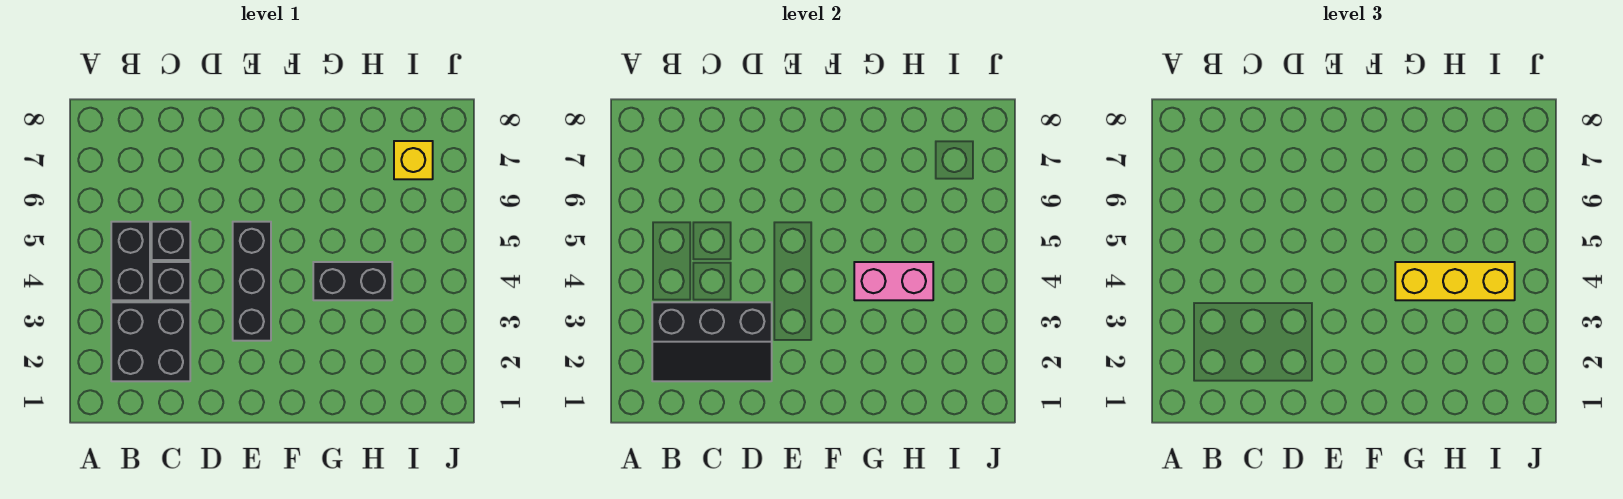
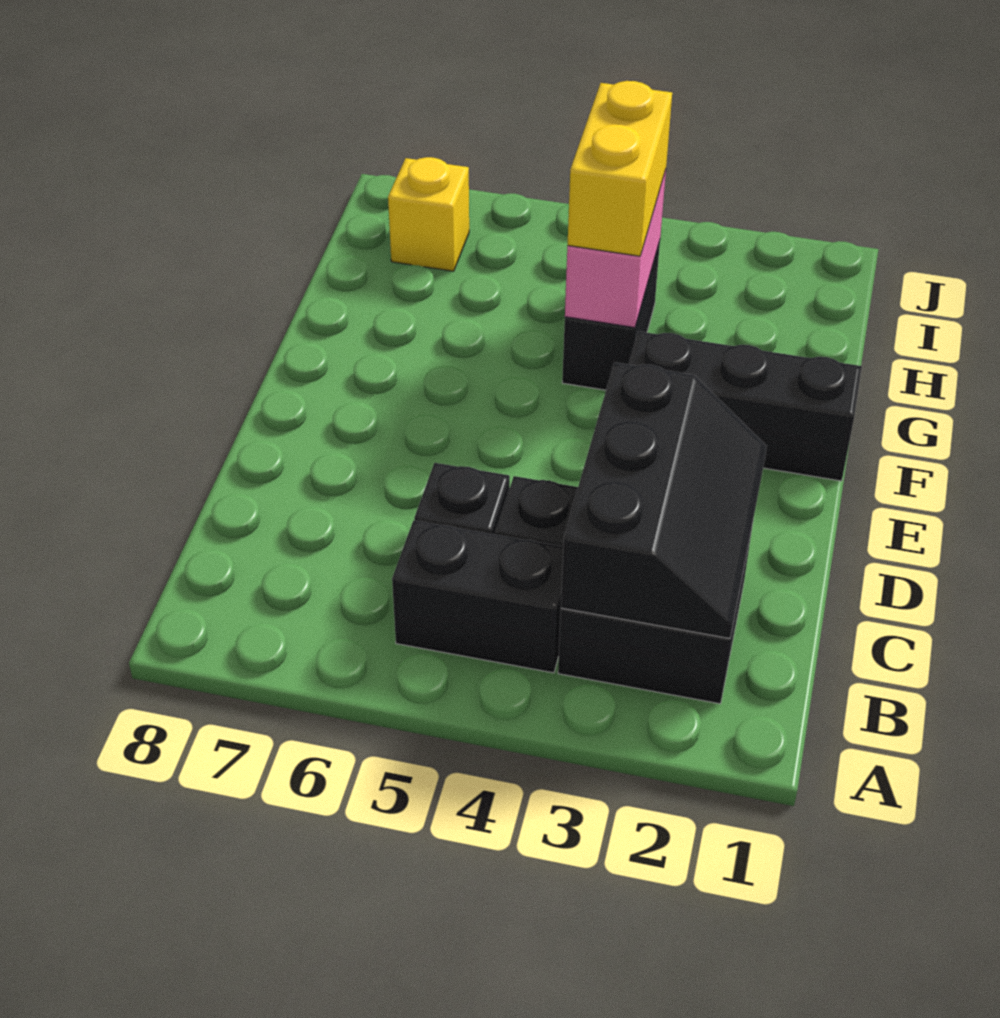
black brick E3:E5 level 1 -> black brick F1:F3 level 1
yellow brick G4:I4 level 3 -> yellow brick G4:H4 level 3

